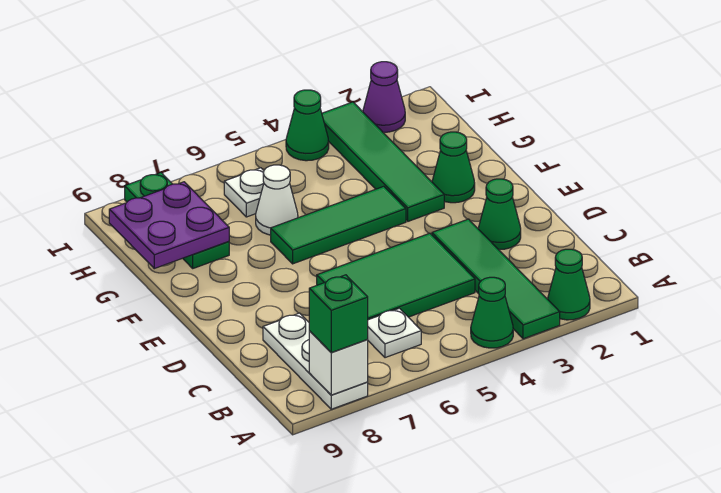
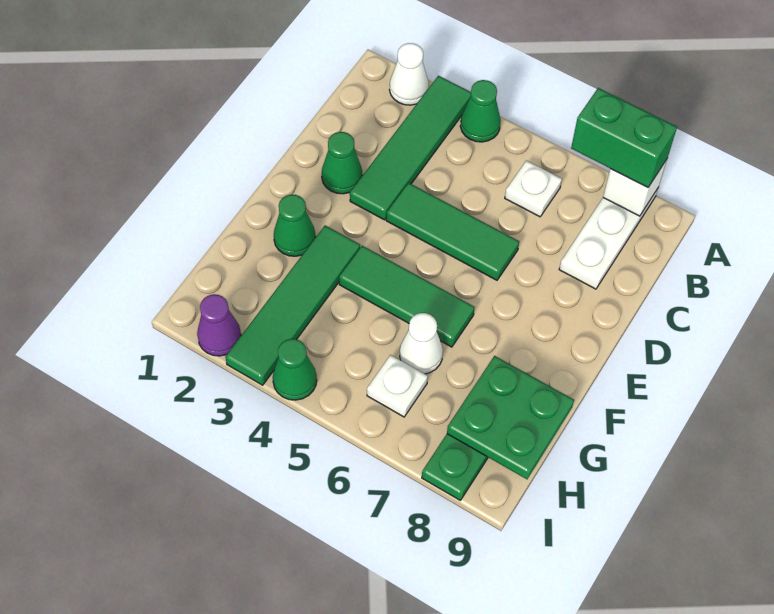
green cone A2 level 1 -> white cone A2 level 1
green brick A8 level 3 -> green brick A7:A8 level 3
green tile C4:D6 level 1 -> green tile D4:D6 level 1
purple plate G8:H9 level 2 -> green plate G8:H9 level 2

